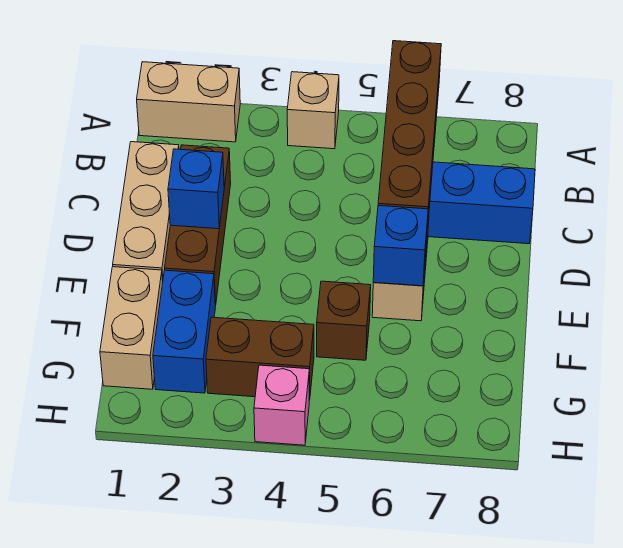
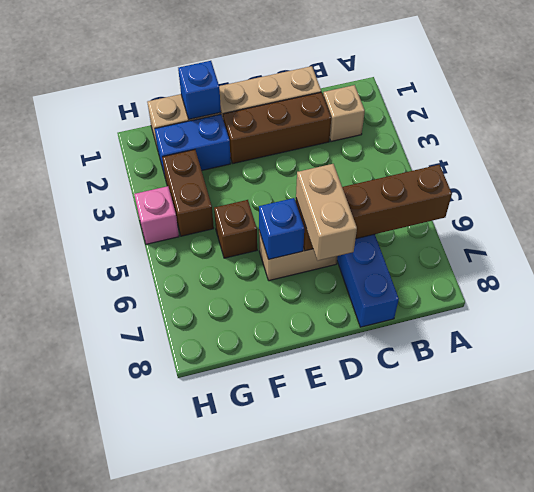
tan brick A1:A2 level 1 -> tan brick D6:D7 level 3
tan brick A4 level 1 -> tan brick B2 level 1
blue brick D2 level 2 -> blue brick F1 level 2

